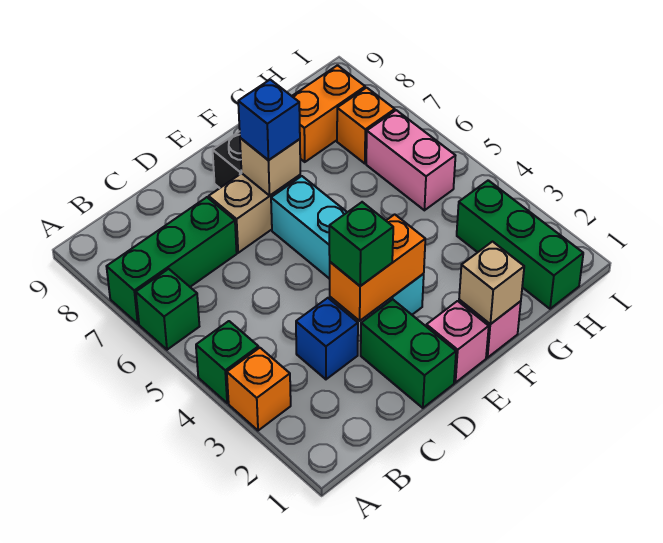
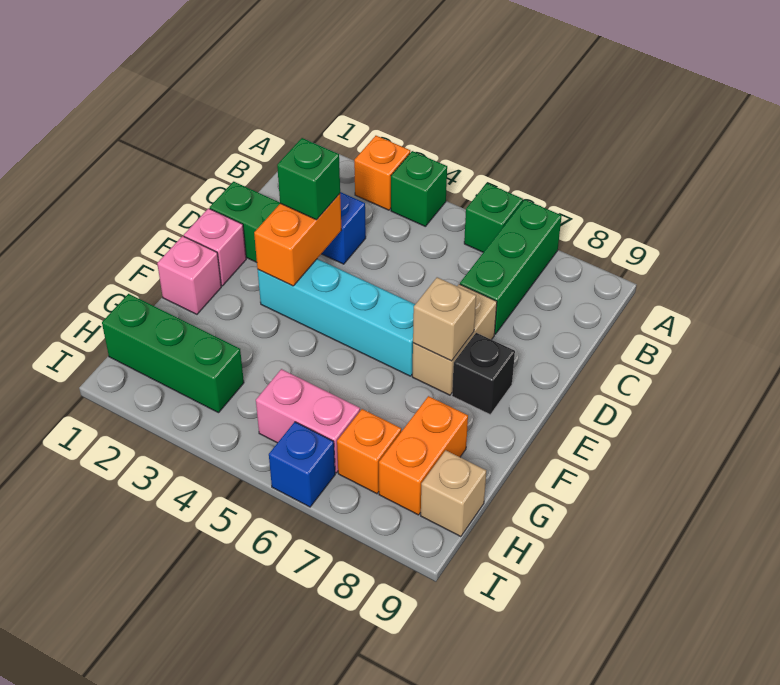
blue brick E7 level 3 -> blue brick I6 level 1
tan brick F1 level 2 -> tan brick H9 level 1

